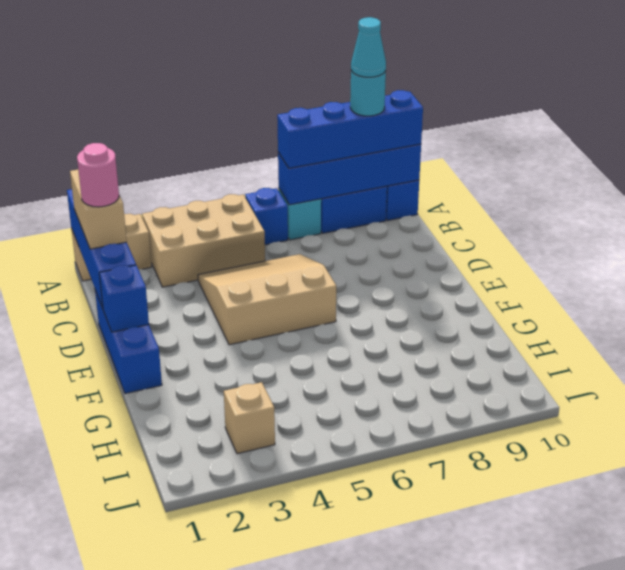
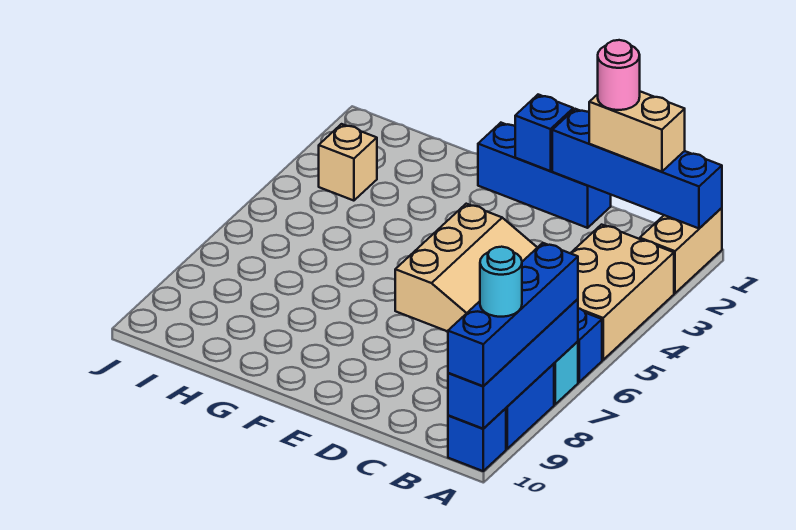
cyan cone A9 level 5 -> none

